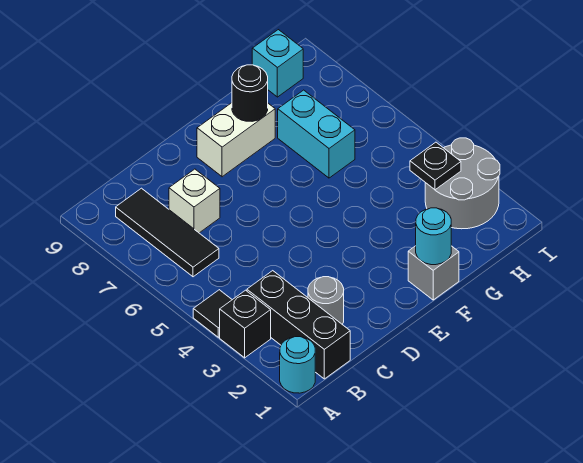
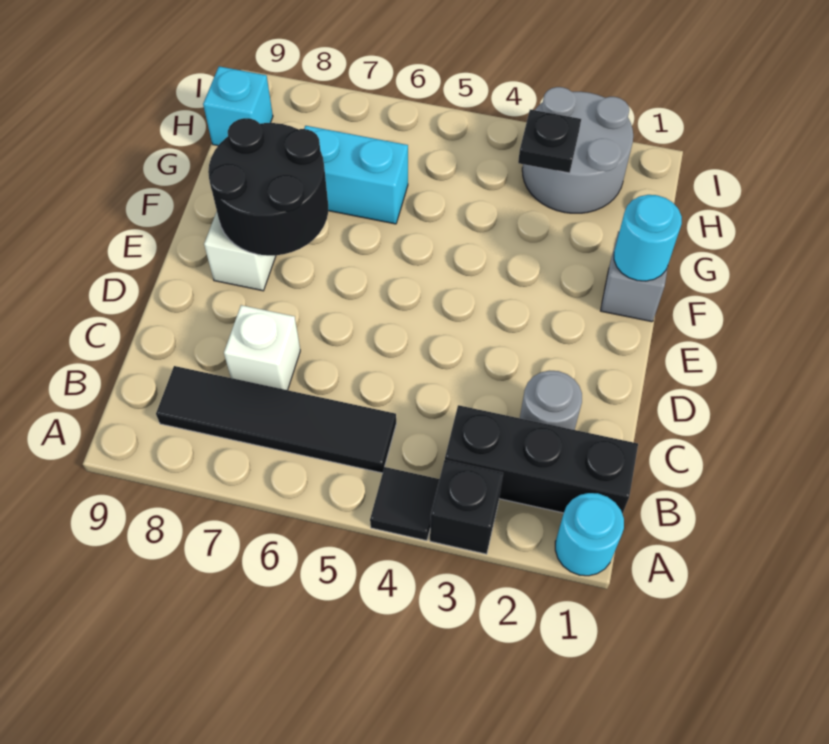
black tile B6:B8 level 1 -> black tile B5:B8 level 1
black round brick F8 level 2 -> black round brick E7:F8 level 2

